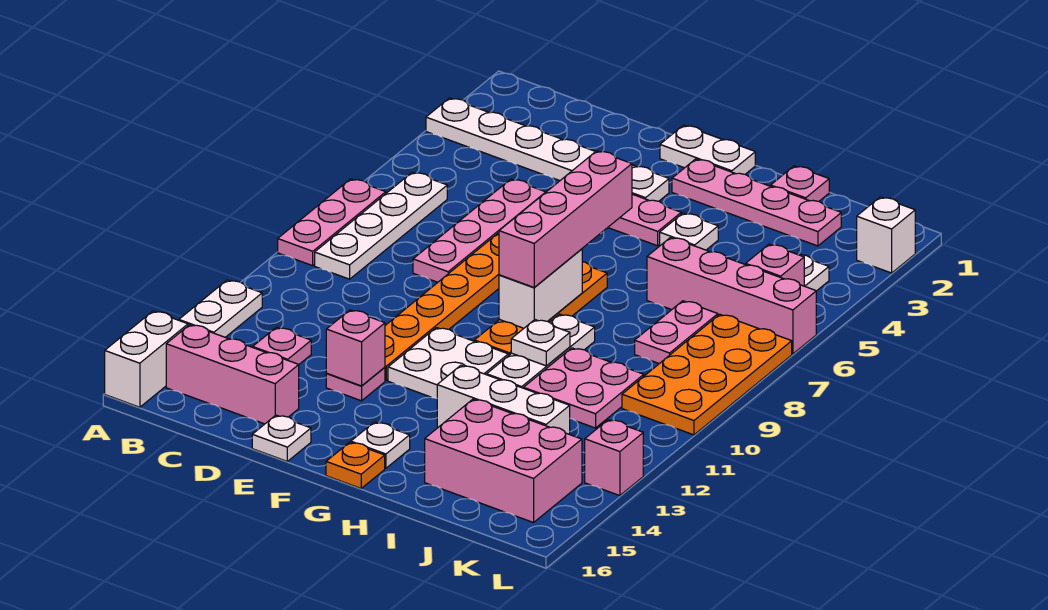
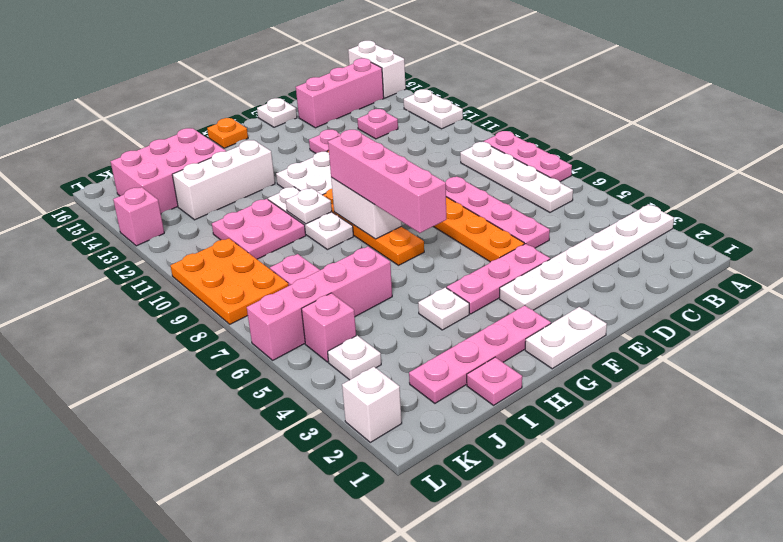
pink brick E13 level 2 -> none
white plate G15 level 1 -> none
orange plate K7:L10 level 1 -> orange plate K8:L10 level 1

